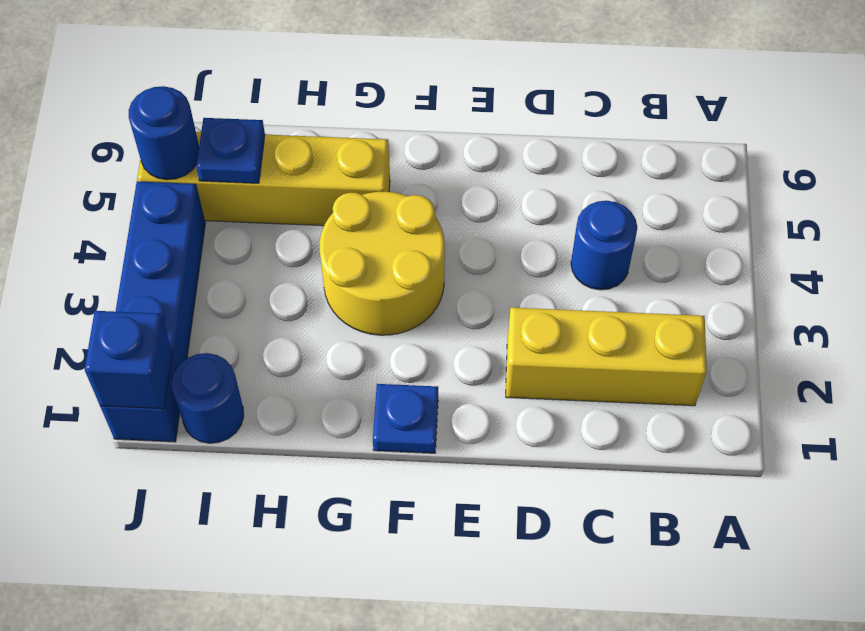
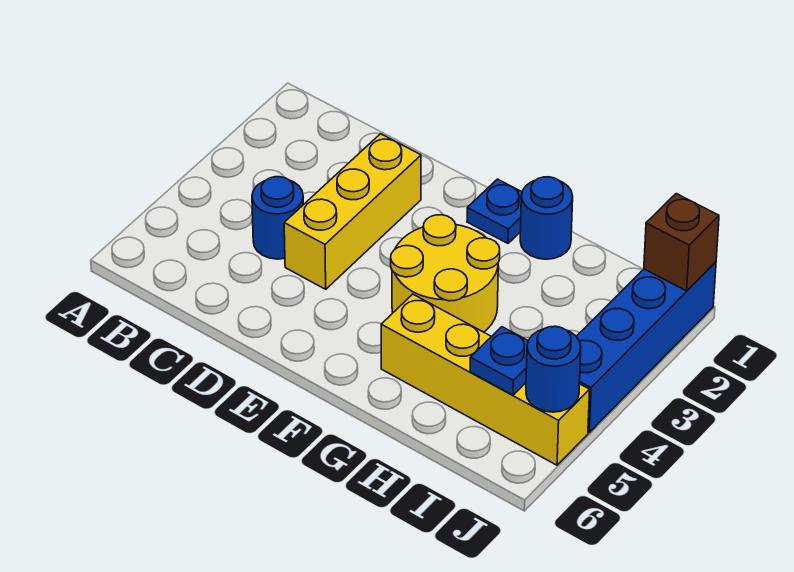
yellow brick B2:D2 level 1 -> yellow brick D2:D4 level 1
blue round brick I1 level 1 -> blue round brick G1 level 1
blue brick J1 level 2 -> brown brick J1 level 2

